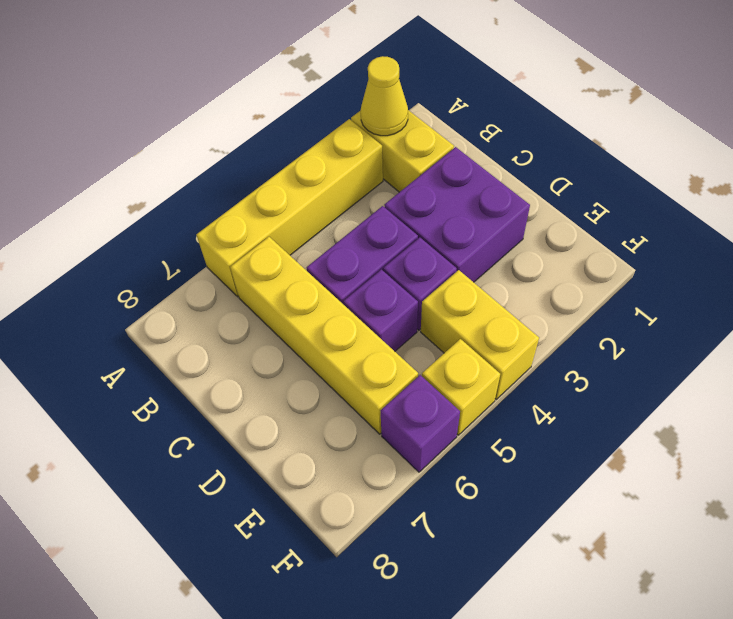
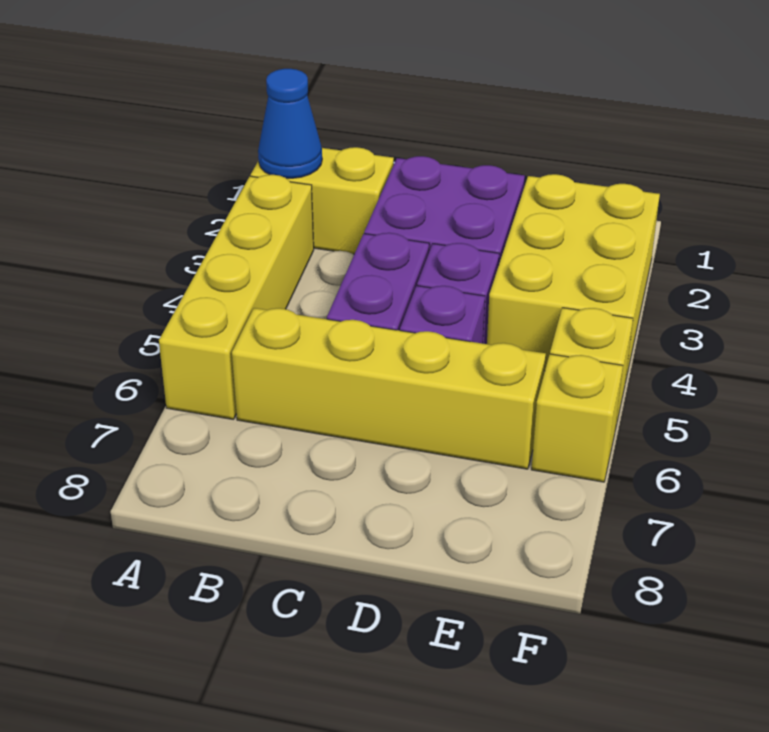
yellow cone A2 level 2 -> blue cone A2 level 2
yellow brick E4:F4 level 1 -> yellow brick E2:F4 level 1
purple brick F6 level 1 -> yellow brick F6 level 1

